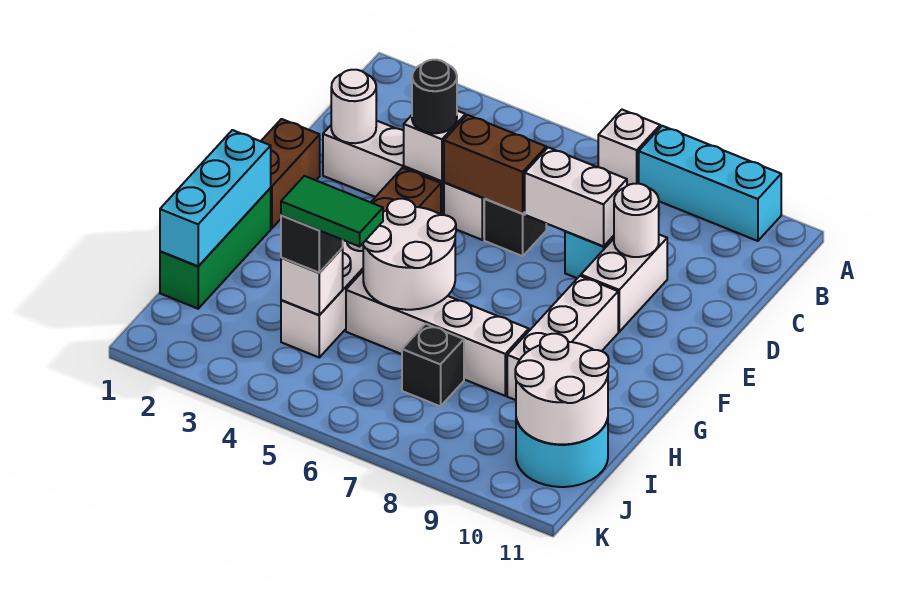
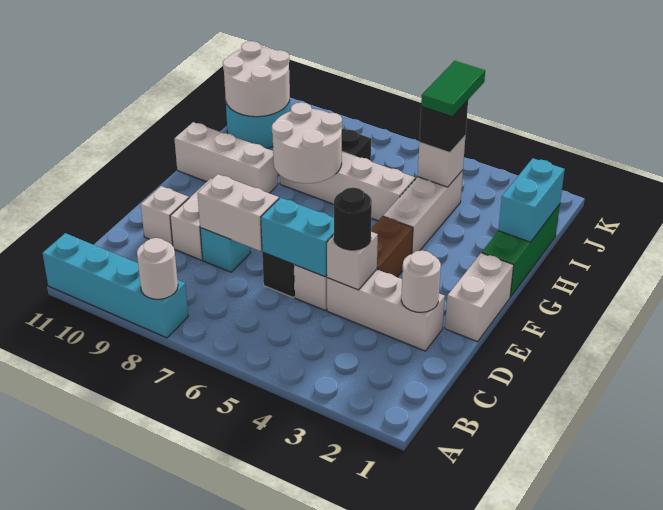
white brick A7 level 1 -> white brick D10 level 1
cyan brick A8:A10 level 1 -> cyan brick A8:A11 level 1
brown brick D5:D6 level 2 -> cyan brick D5:D6 level 2
white round brick D9 level 2 -> white round brick A8 level 2
brown brick E1:F1 level 1 -> white brick E1:F1 level 1
white brick F9:H9 level 1 -> white brick G9:G11 level 1
cyan brick G1:I1 level 2 -> cyan brick H1:I1 level 2
white round brick G5:H6 level 2 -> white round brick G7:H8 level 2
green tile I4:I5 level 4 -> green tile I4:J4 level 4

